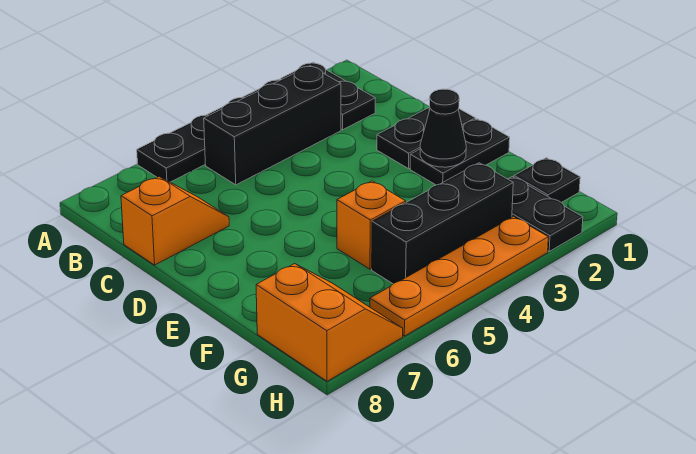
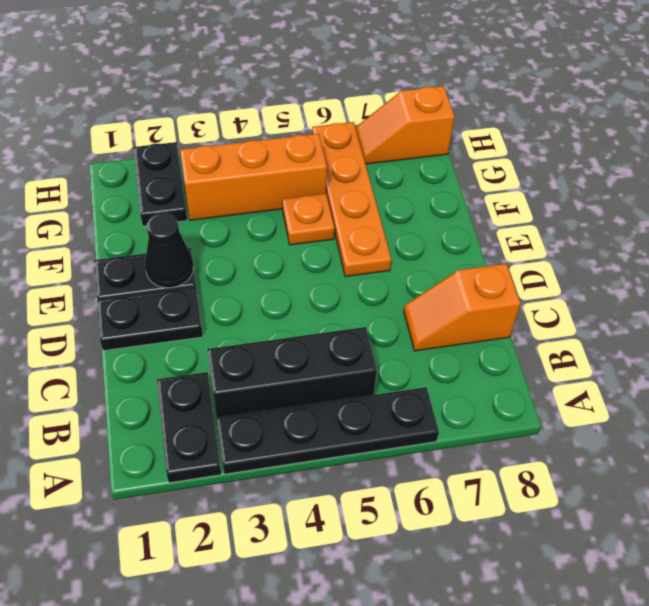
orange brick F5 level 1 -> orange plate F5 level 1
black plate G1 level 1 -> none
black brick G3:G5 level 1 -> orange brick G3:G5 level 1
orange slope G7:H8 level 1 top 8 -> orange slope H7:H8 level 1 top 8
orange plate H3:H6 level 1 -> orange plate E6:H6 level 1

